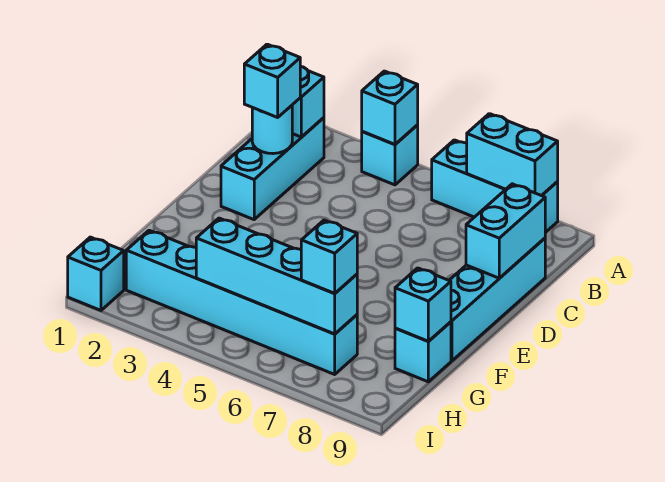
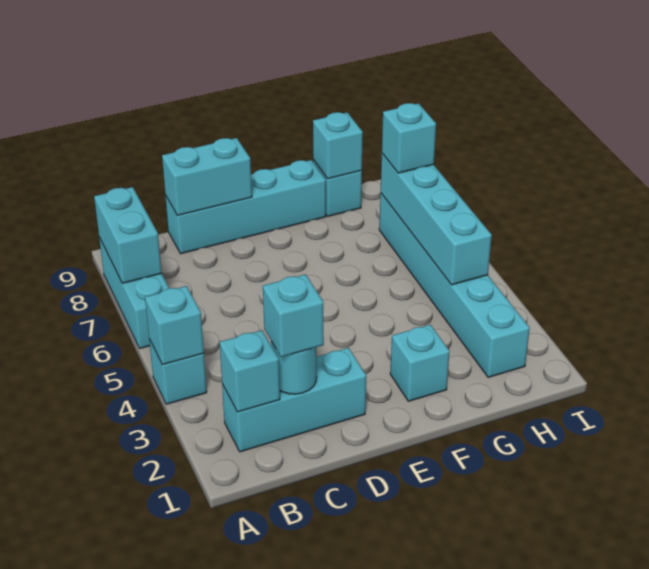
cyan brick I1 level 1 -> cyan brick F2 level 1

